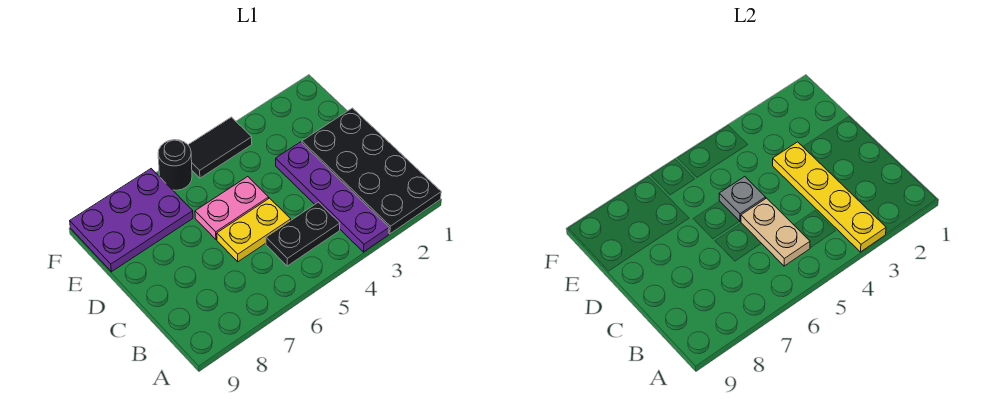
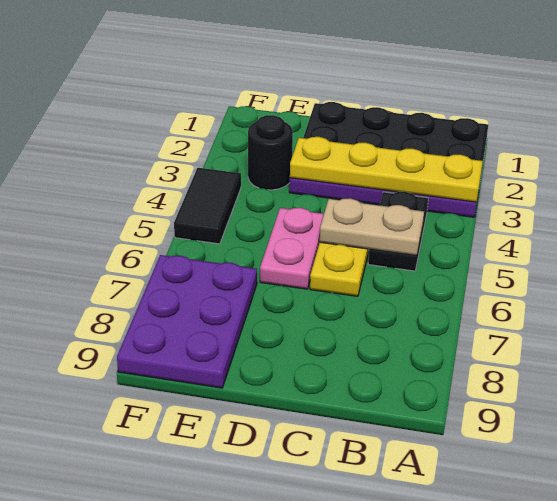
grey plate D5 level 2 -> none
black round brick F6 level 1 -> black round brick E3 level 1

